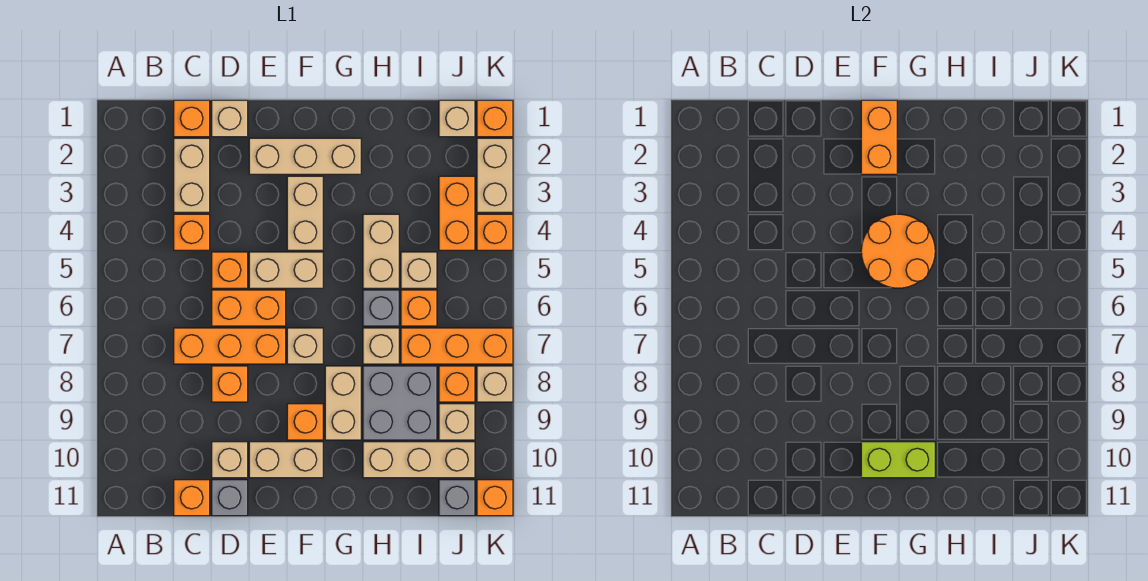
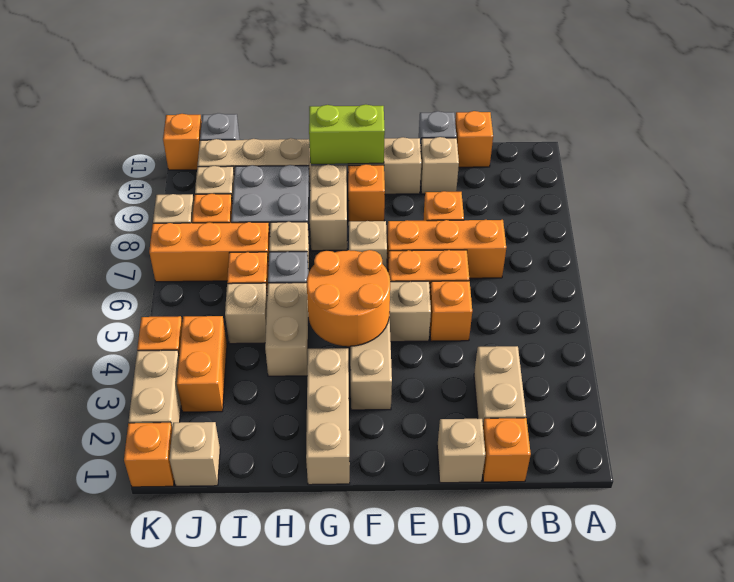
orange brick C4 level 1 -> none
tan brick E2:G2 level 1 -> tan brick G1:G3 level 1
orange brick F1:F2 level 2 -> none

